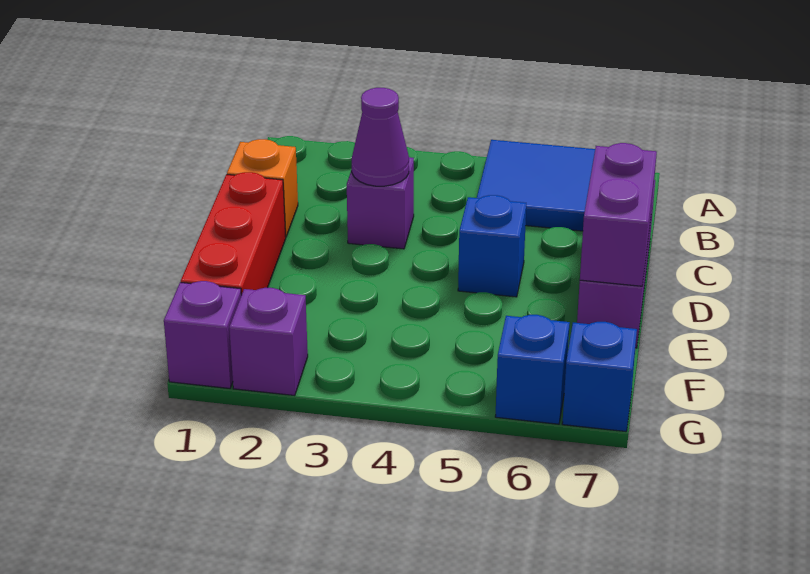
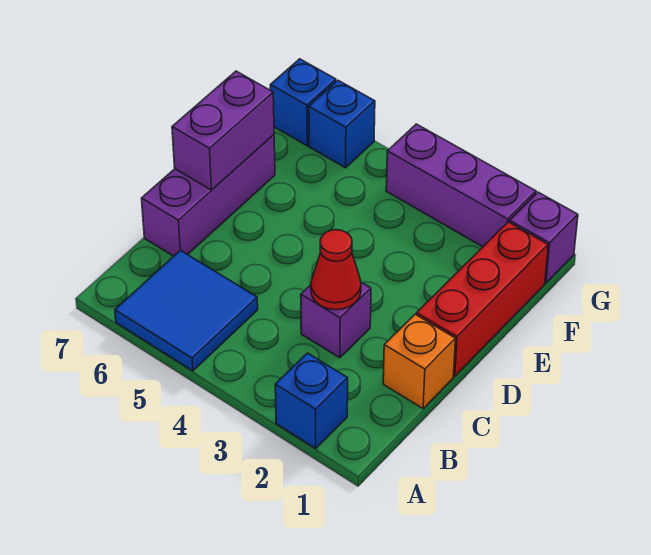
purple cone C3 level 2 -> red cone C3 level 2
blue brick D5 level 1 -> blue brick A2 level 1
purple brick G2 level 1 -> purple brick G2:G4 level 1

